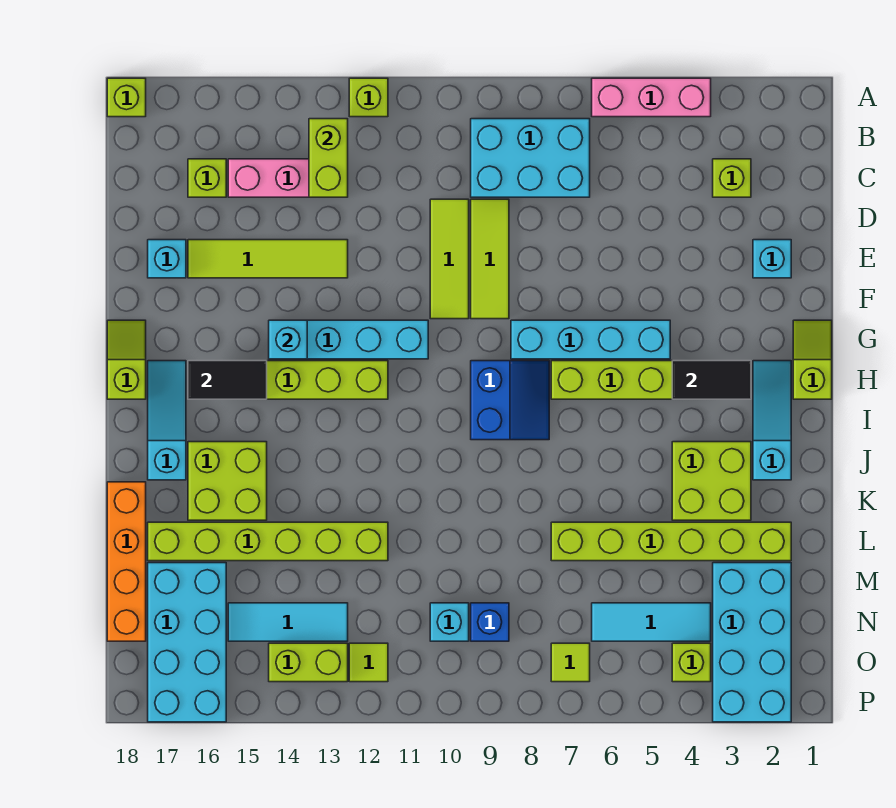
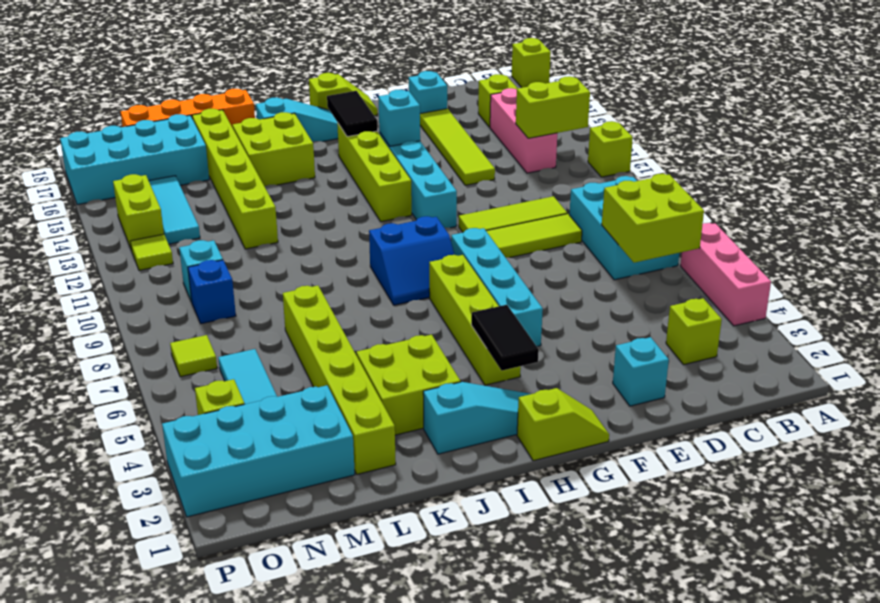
none -> lime brick B6:C7 level 2

